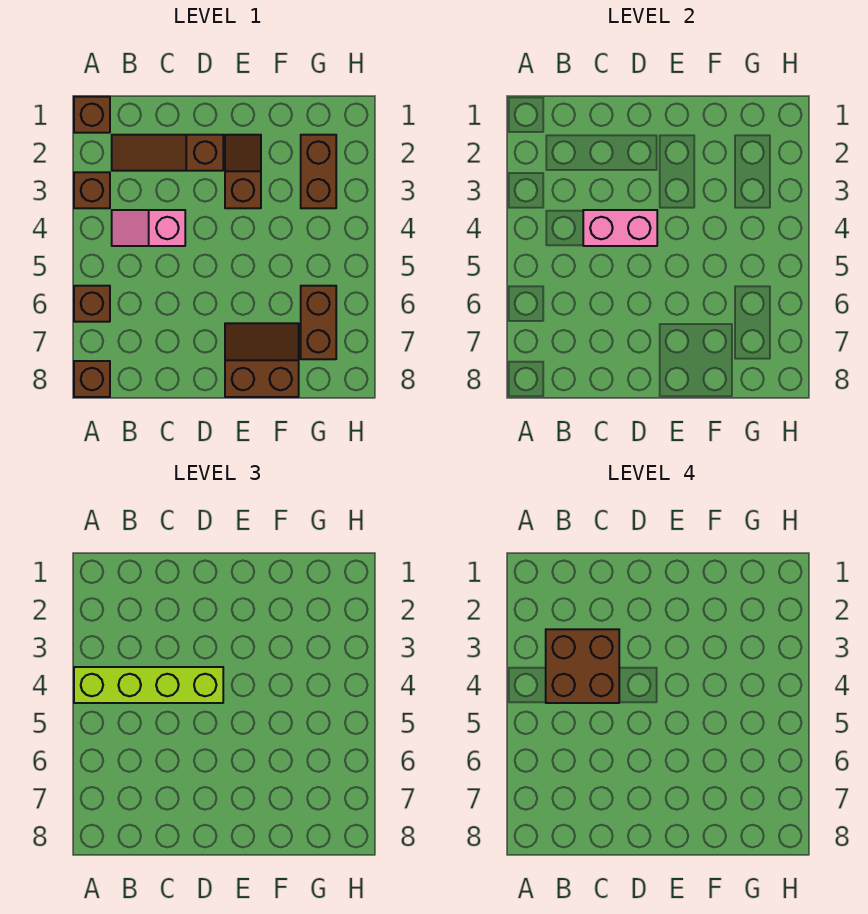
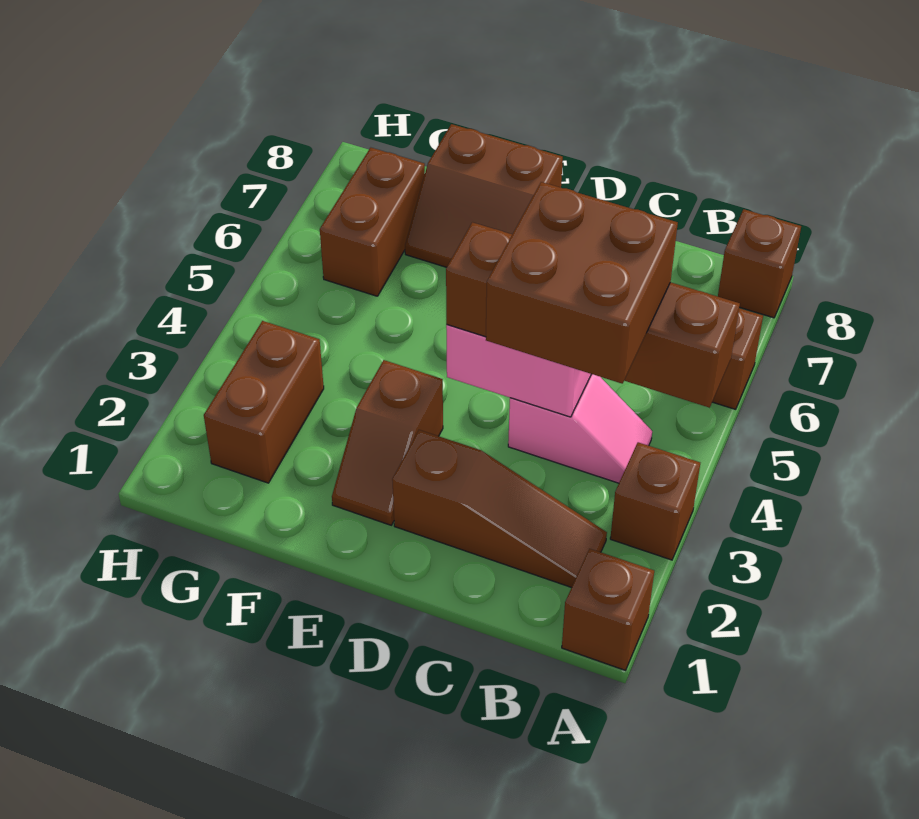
lime brick A4:D4 level 3 -> brown brick A4:D4 level 3

